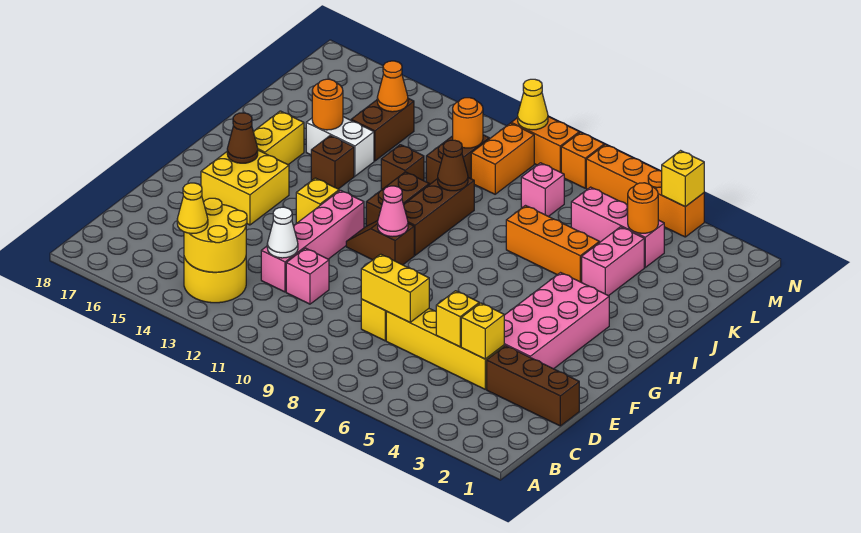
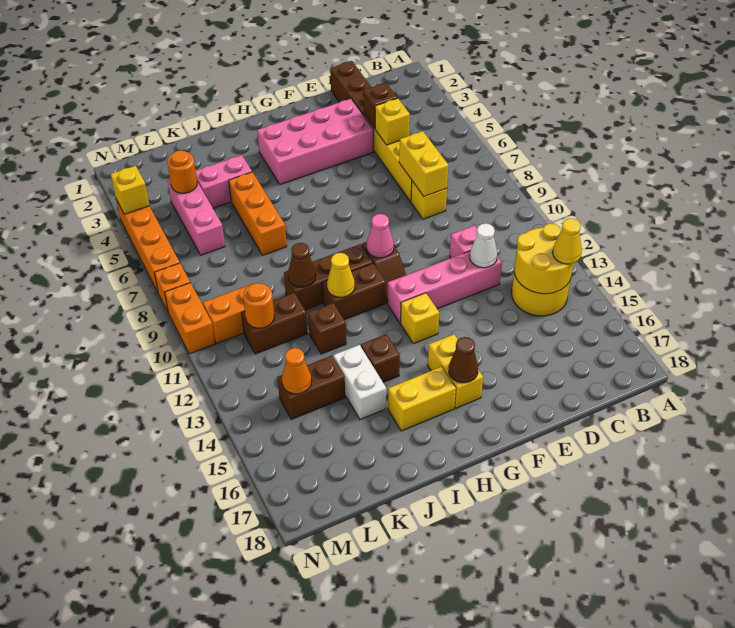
yellow brick D4 level 2 -> brown brick D4 level 2
yellow brick F15:G16 level 1 -> yellow brick G15:G16 level 1
orange round brick J15 level 2 -> none
pink brick L8 level 1 -> none
yellow cone N10 level 2 -> yellow cone I11 level 2

